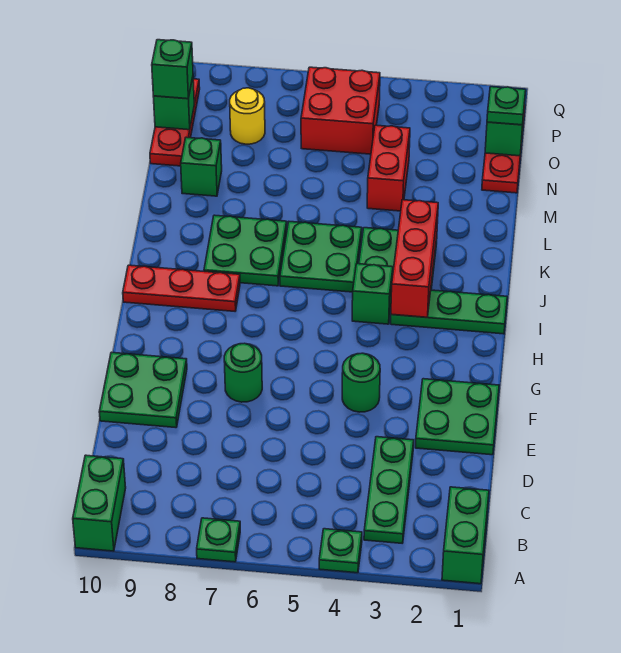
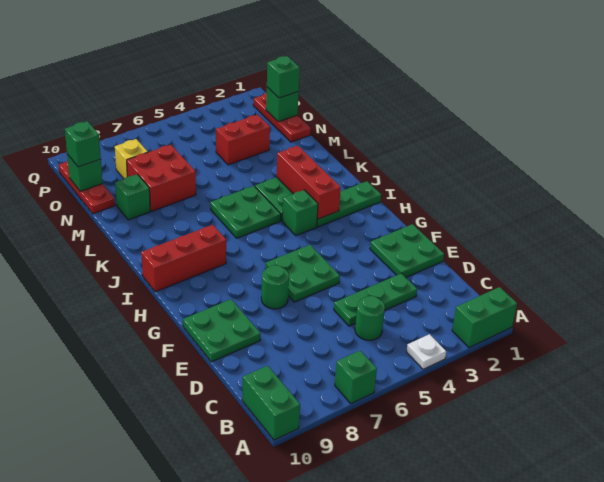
green brick A1:B1 level 1 -> green brick A1:A2 level 1
green plate A4 level 1 -> white plate A4 level 1
green plate A7 level 1 -> green brick A7 level 1
green plate B3:D3 level 1 -> green plate D3:D5 level 1
green round brick F4 level 1 -> green round brick C5 level 1
red plate I8:I10 level 1 -> red brick I8:I10 level 1
green plate J7:K8 level 1 -> green plate F5:G6 level 1
red brick M4:N4 level 1 -> red brick N3:N4 level 1
green plate O1 level 3 -> green brick O1 level 3
red brick O5:P6 level 1 -> red brick M7:N8 level 1
yellow round brick O8 level 1 -> yellow brick O8 level 1

